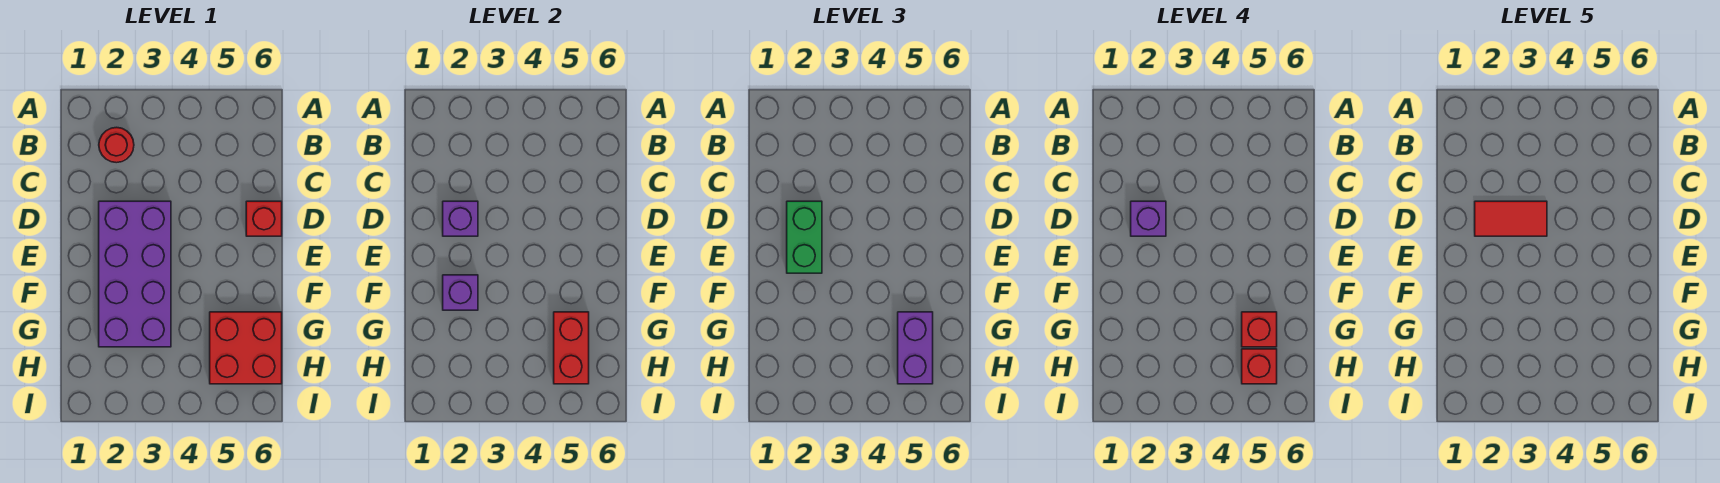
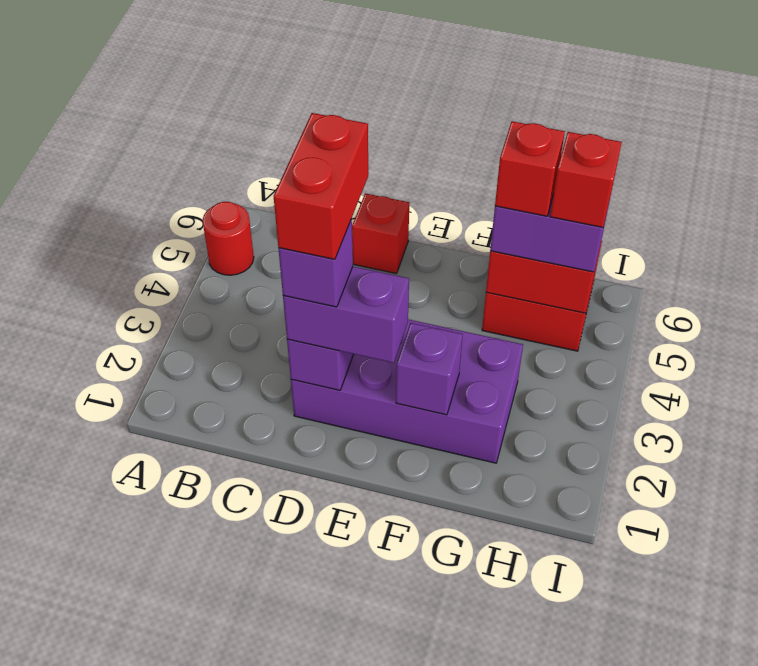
red round brick B2 level 1 -> red round brick A5 level 1
green brick D2:E2 level 3 -> purple brick D2:E2 level 3
red tile D2:D3 level 5 -> red brick D2:D3 level 5

